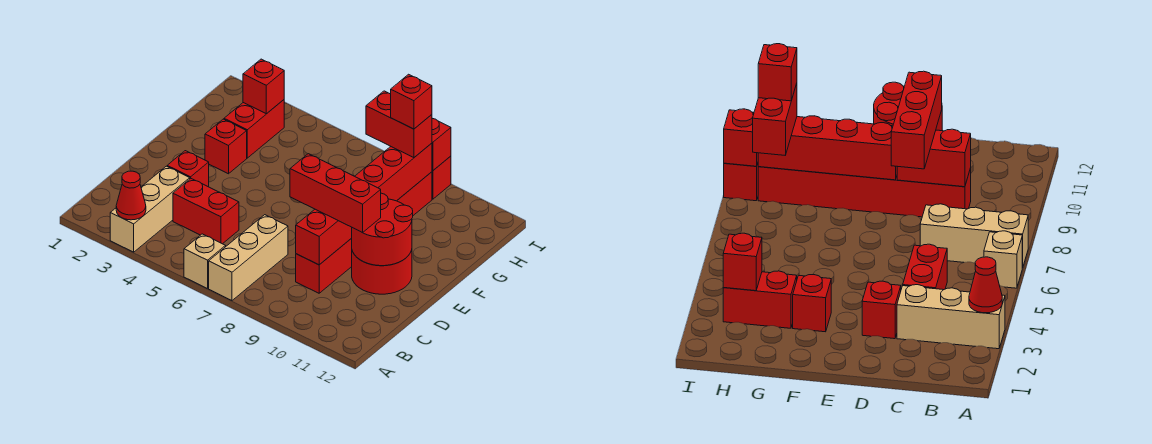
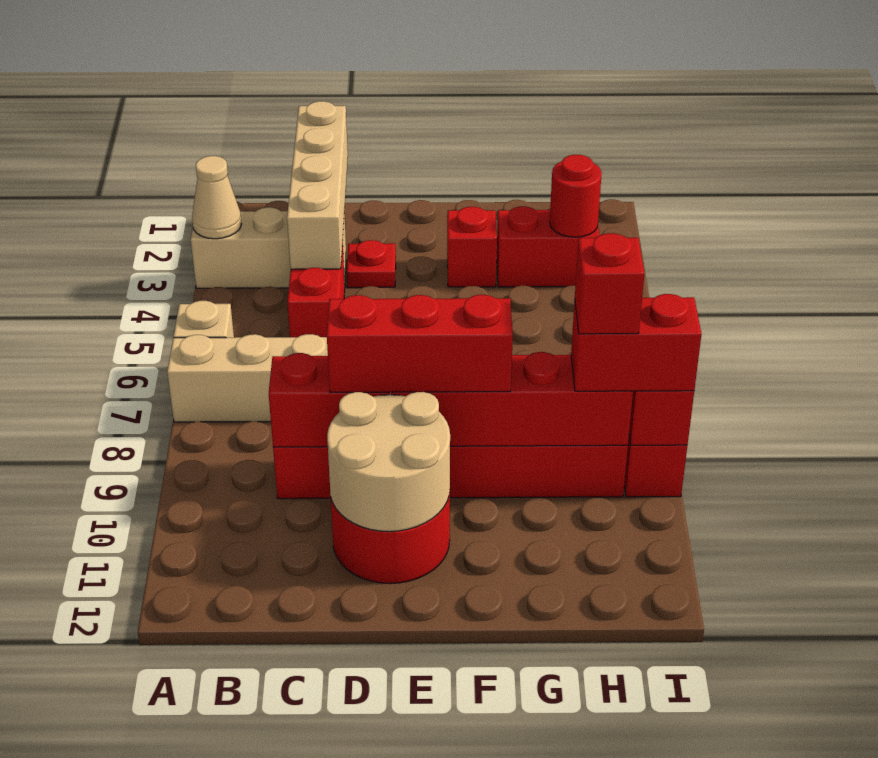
red cone A3 level 2 -> tan cone A3 level 2
none -> tan brick C1:C4 level 2
red brick D3 level 1 -> red plate D3 level 1
red brick D8:D10 level 3 -> red brick D9:F9 level 3
red round brick D10:E11 level 2 -> tan round brick D10:E11 level 2
red brick H3 level 2 -> red round brick H3 level 2
red brick H8:H9 level 3 -> red brick H9:I9 level 3

